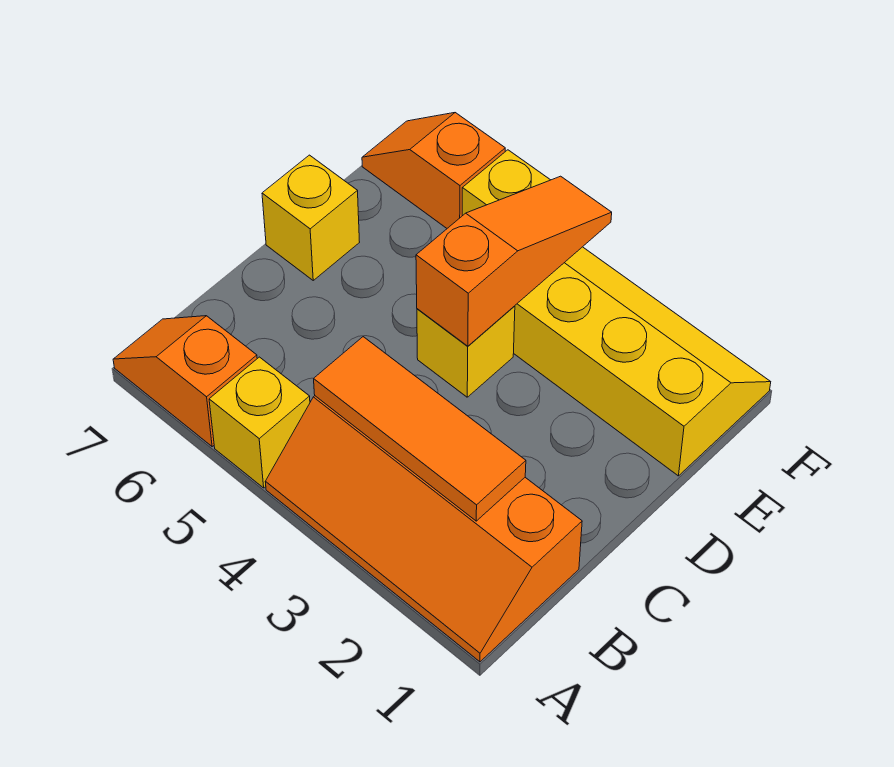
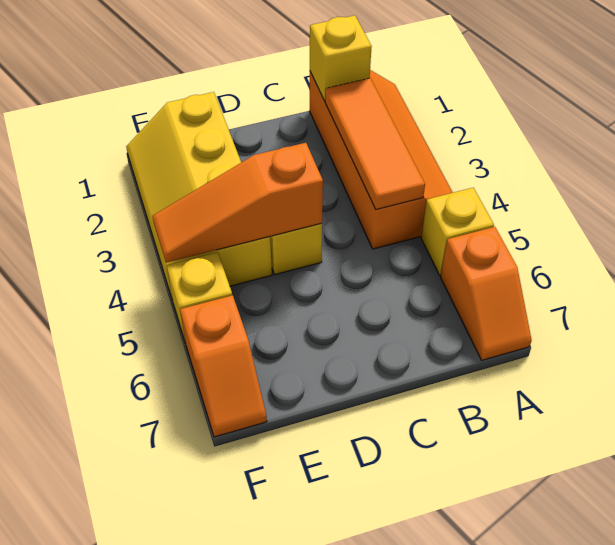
yellow brick D7 level 1 -> yellow brick B1 level 2

